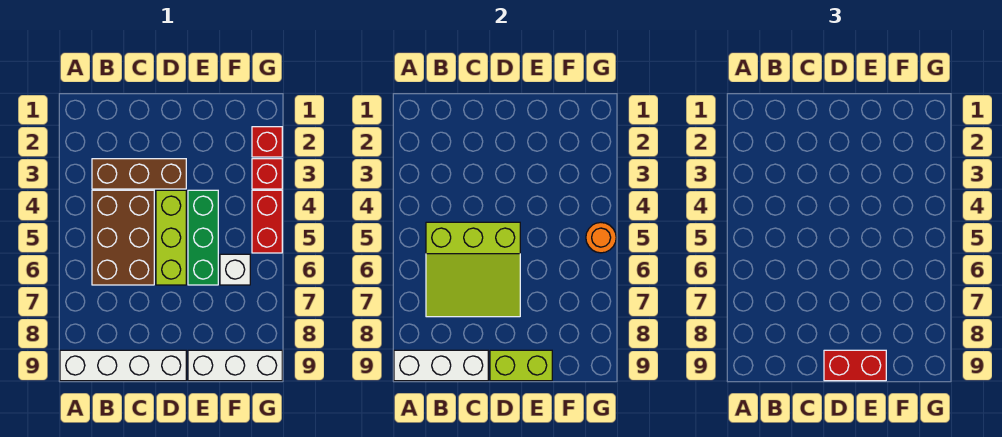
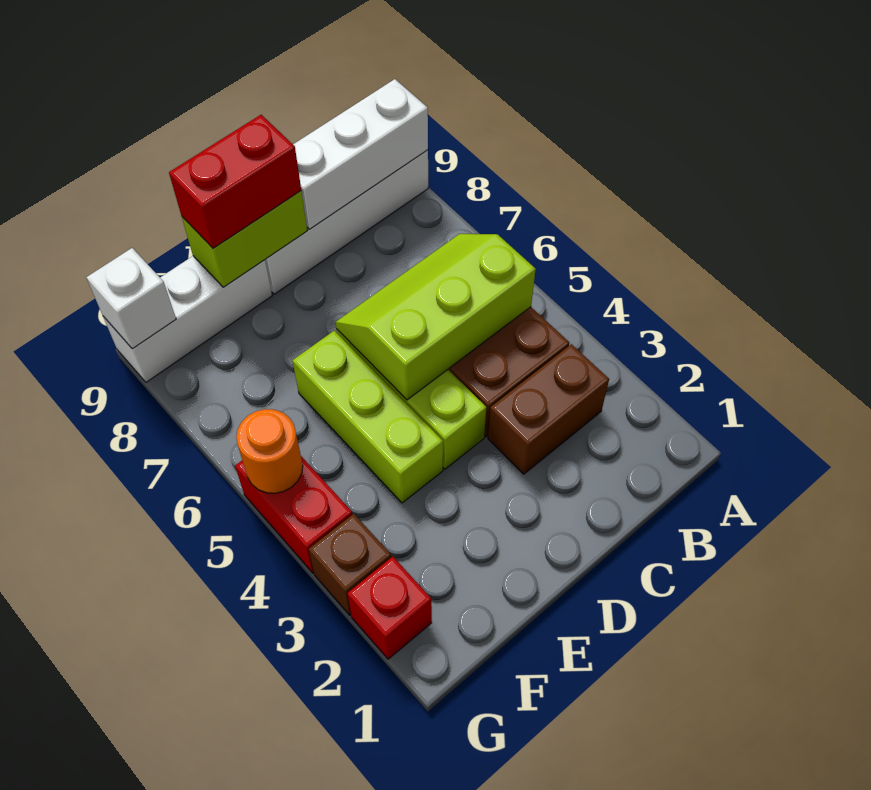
brown brick B3:D3 level 1 -> brown brick B3:C3 level 1
lime slope B5:D7 level 2 top 5 -> lime slope B5:D6 level 2 top 5
green brick E4:E6 level 1 -> lime brick E4:E6 level 1
white brick F6 level 1 -> white brick G9 level 2
red brick G3 level 1 -> brown brick G3 level 1

